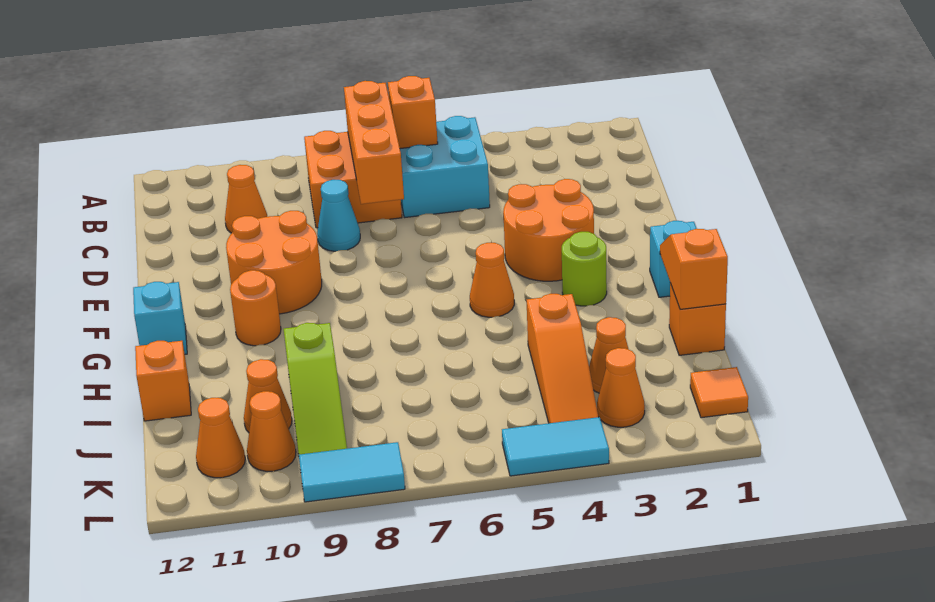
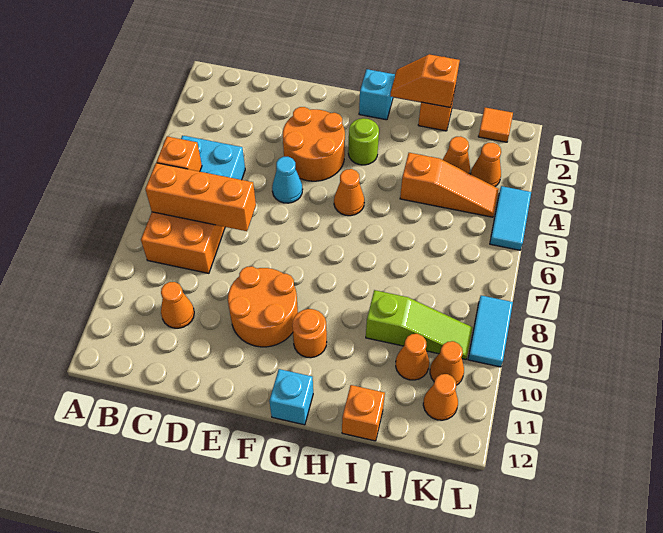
cyan cone D8 level 1 -> cyan cone E5 level 1

